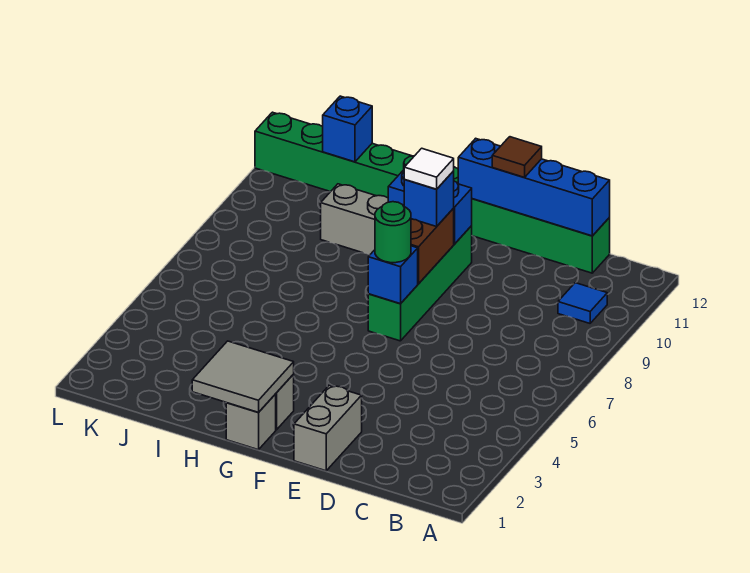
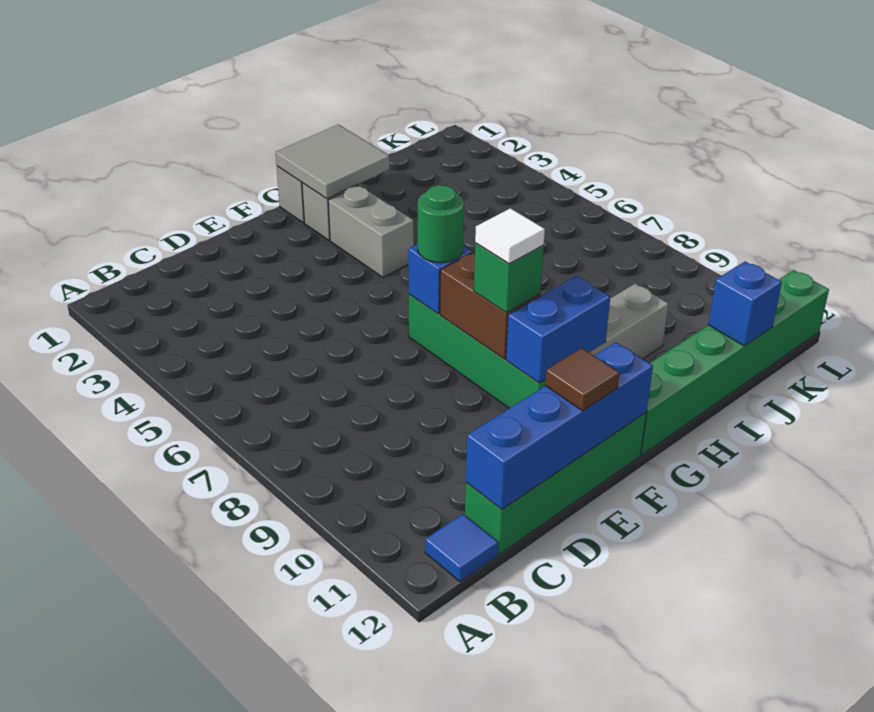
blue tile B10 level 1 -> blue tile B12 level 1
grey brick E1:E2 level 1 -> grey brick G3:G4 level 1
blue brick F9 level 3 -> green brick F9 level 3

